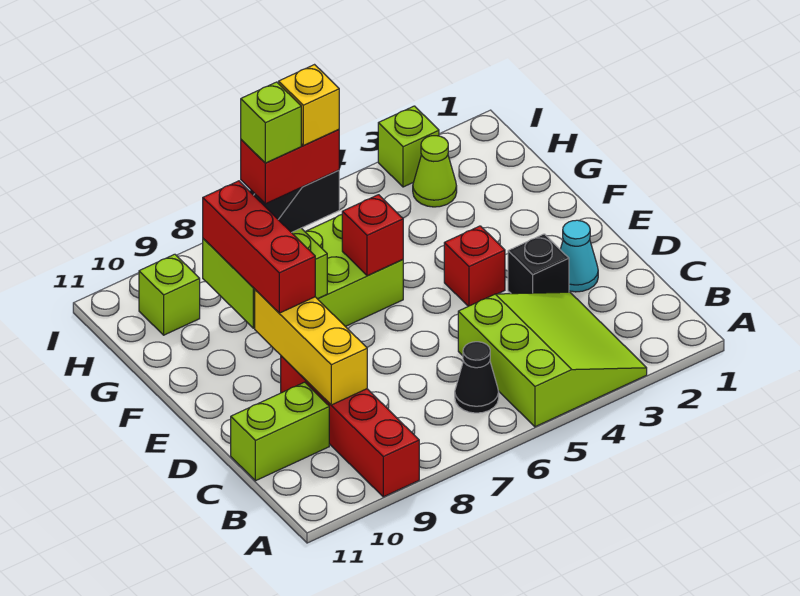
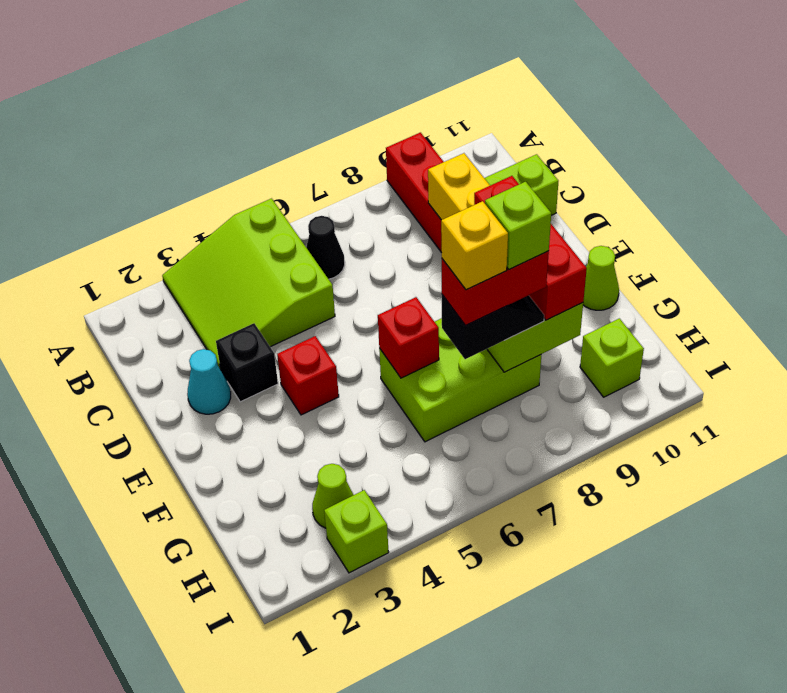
none -> lime cone F11 level 1

